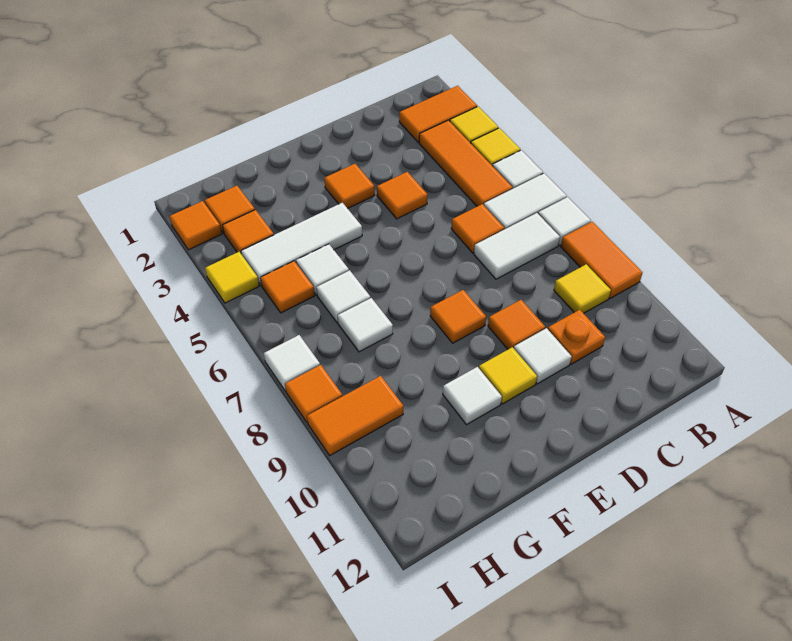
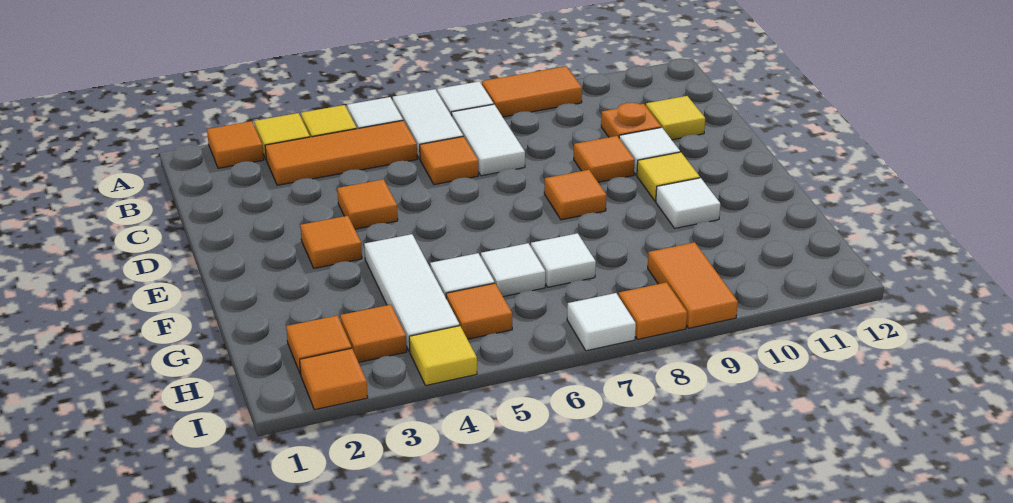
orange tile A2:B2 level 1 -> orange tile A2 level 1
yellow tile B9 level 1 -> yellow tile C11 level 1

